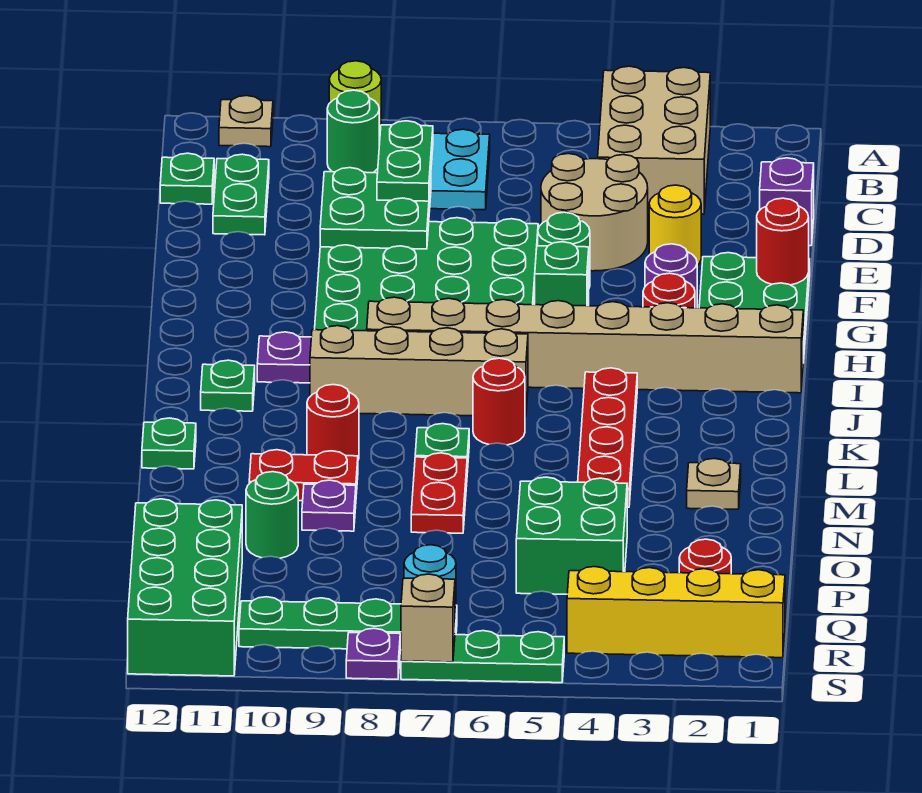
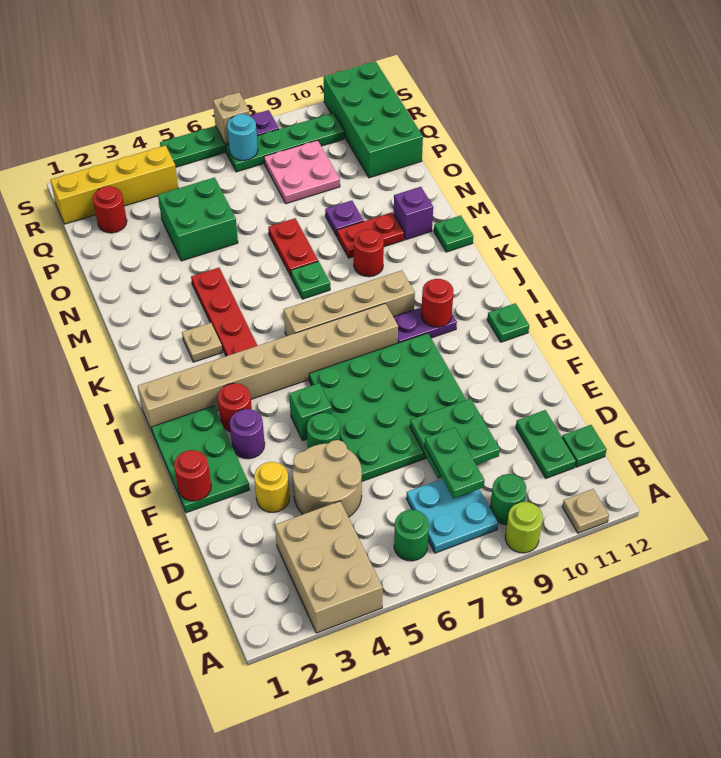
purple brick D1 level 1 -> purple brick M11 level 1
green plate J11 level 1 -> green plate H12 level 1
red round brick K6 level 1 -> red round brick I10 level 2
tan plate M2 level 1 -> tan plate K3 level 1
green round brick O10 level 1 -> green round brick B6 level 1
none -> pink plate P8:Q9 level 1

